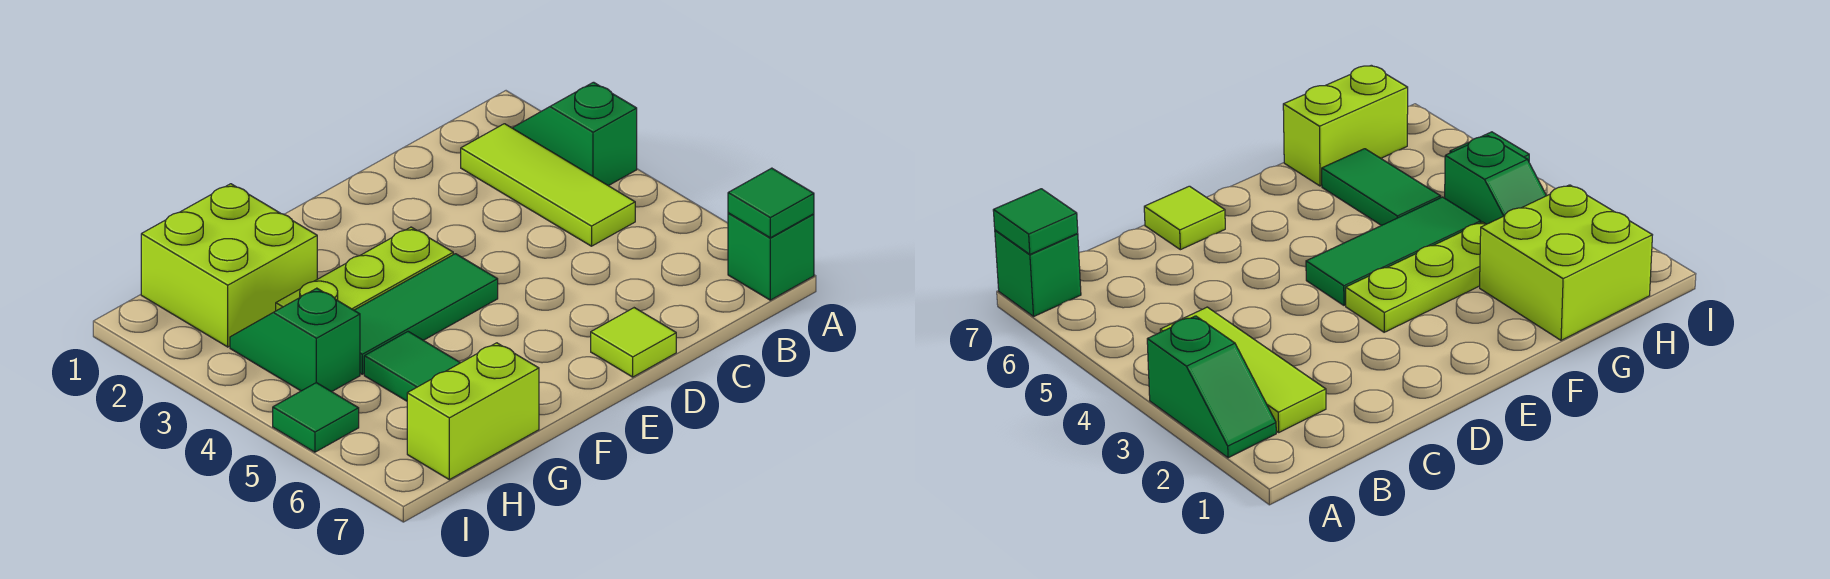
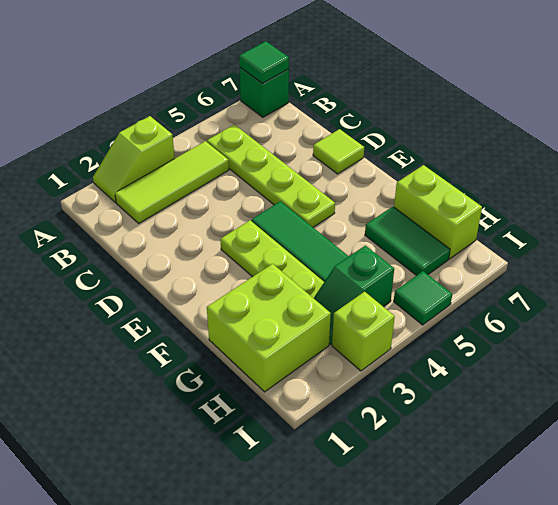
green slope A2:A3 level 1 top 3 -> lime slope A2:A3 level 1 top 3
none -> lime plate B5:E5 level 1
green tile G5:G6 level 1 -> green tile G6:H6 level 1
none -> lime brick I3 level 1

